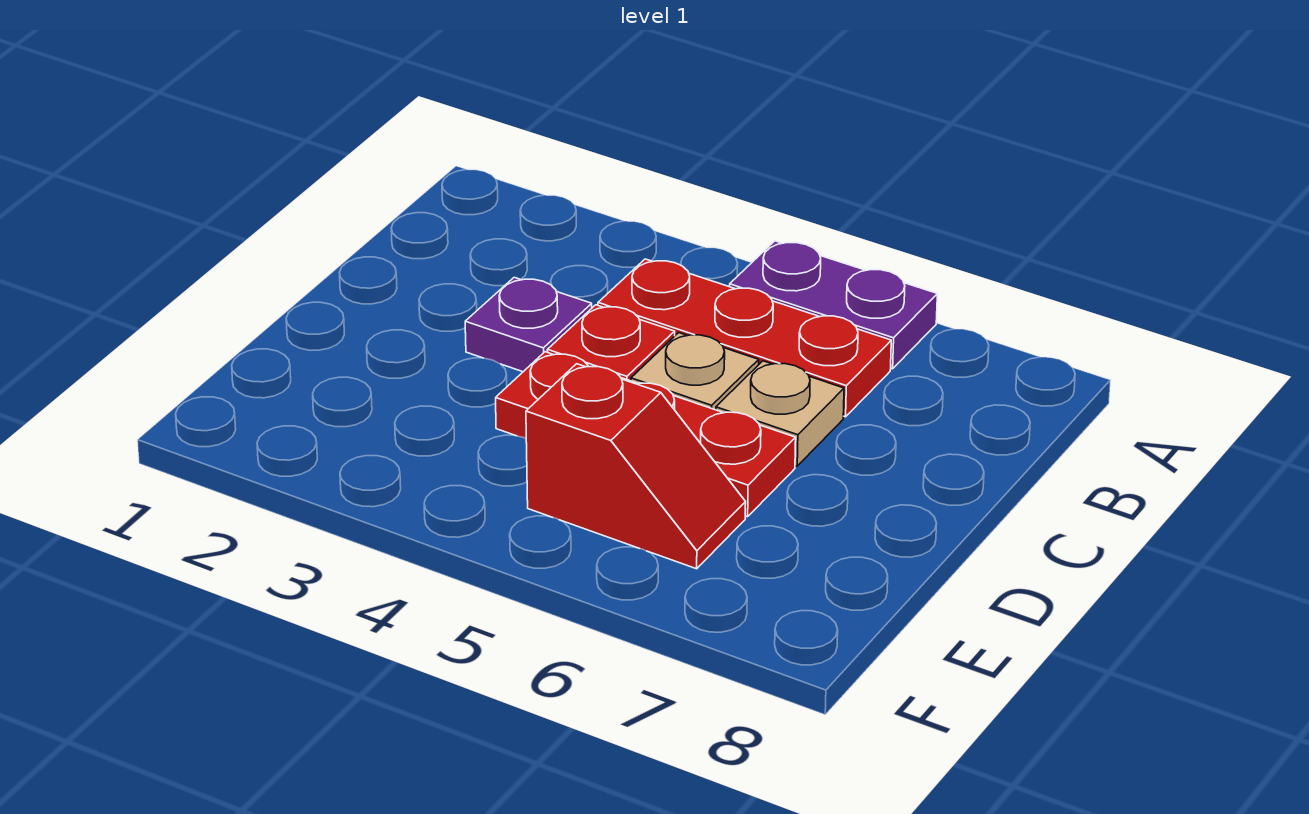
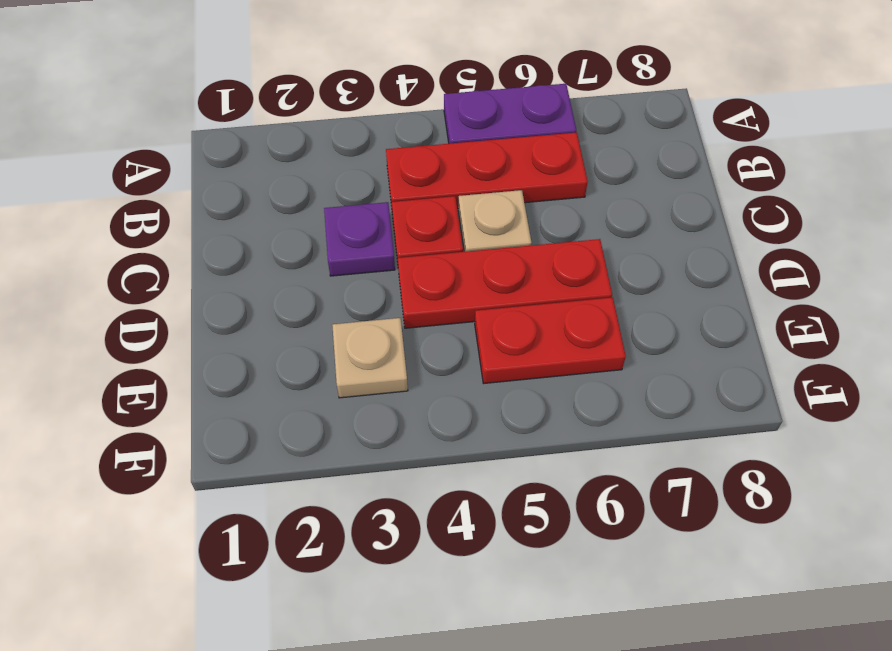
tan plate C6 level 1 -> tan plate E3 level 1
red slope E5:E6 level 1 top 5 -> red plate E5:E6 level 1

